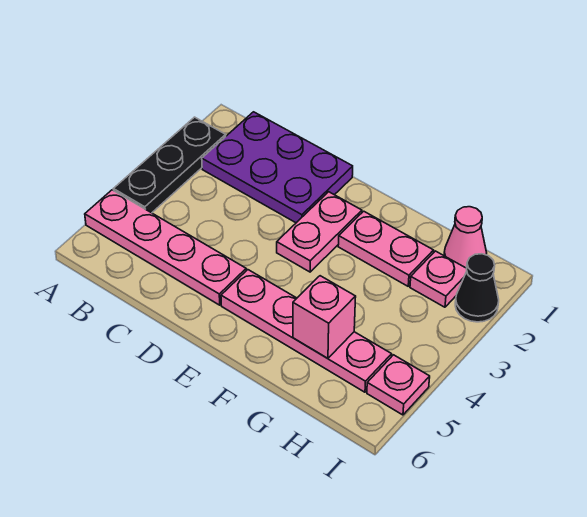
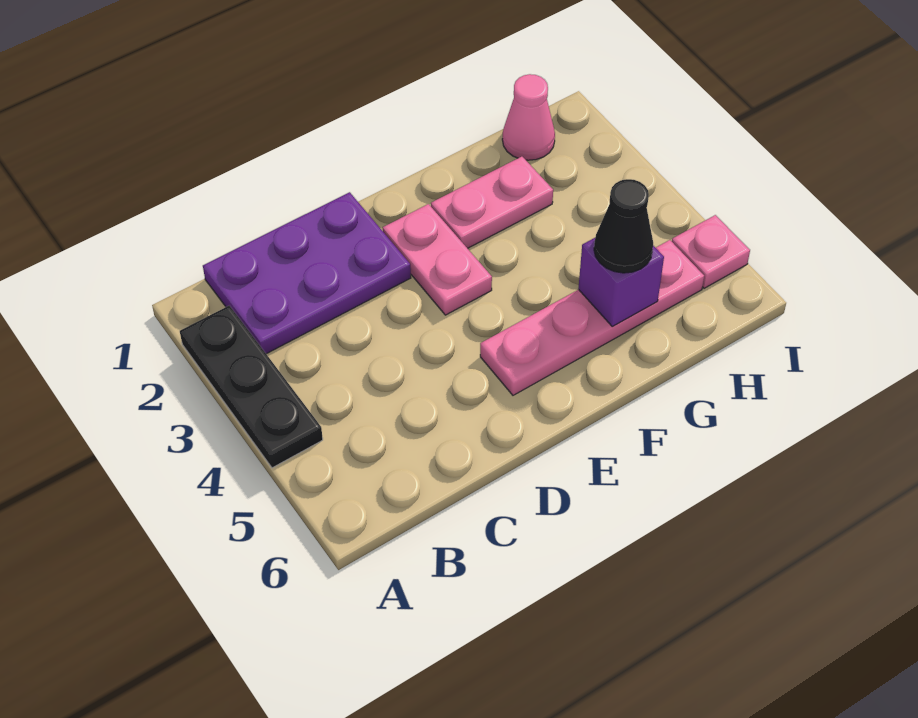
pink plate A5:D5 level 1 -> none
pink brick G5 level 2 -> purple brick G5 level 2
pink plate H2 level 1 -> none
black cone I2 level 1 -> black cone G5 level 3

